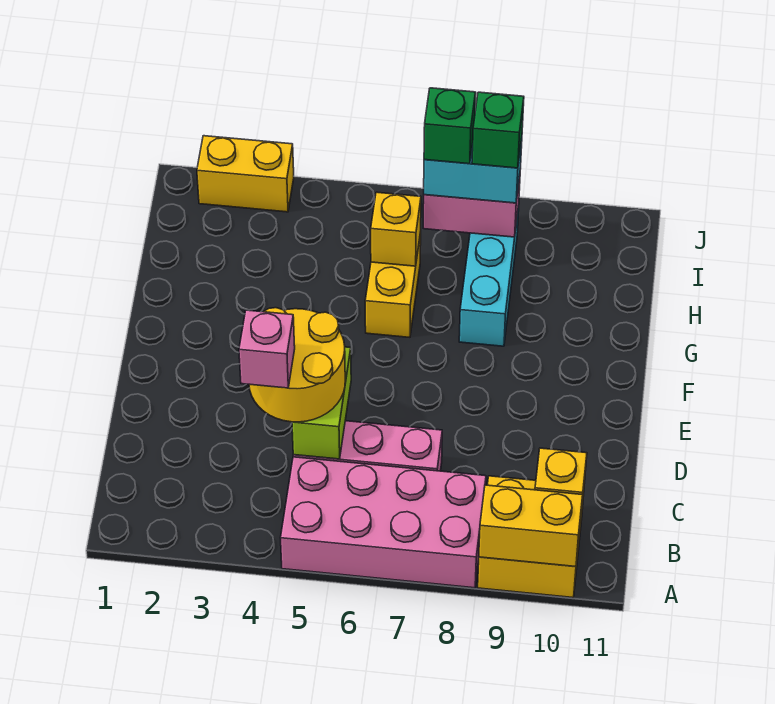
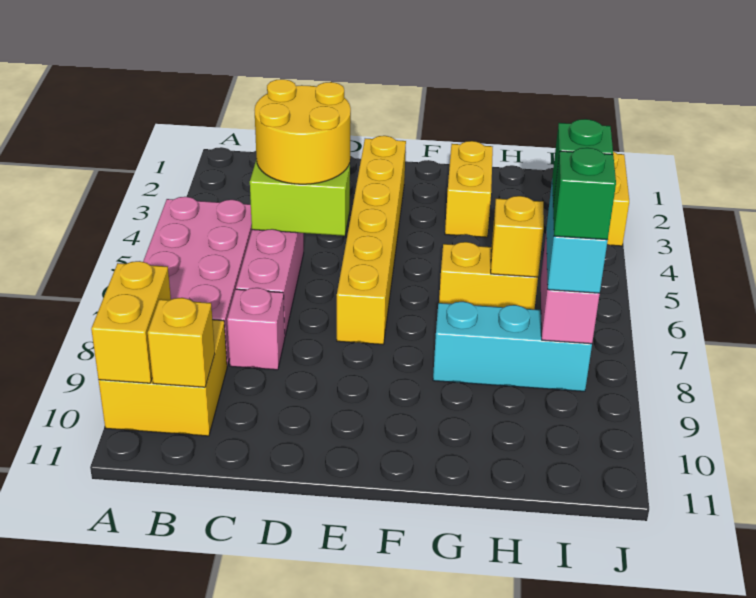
pink brick C4 level 4 -> pink brick C8 level 1
none -> yellow brick E2:E7 level 1
none -> yellow brick G2:G3 level 1

